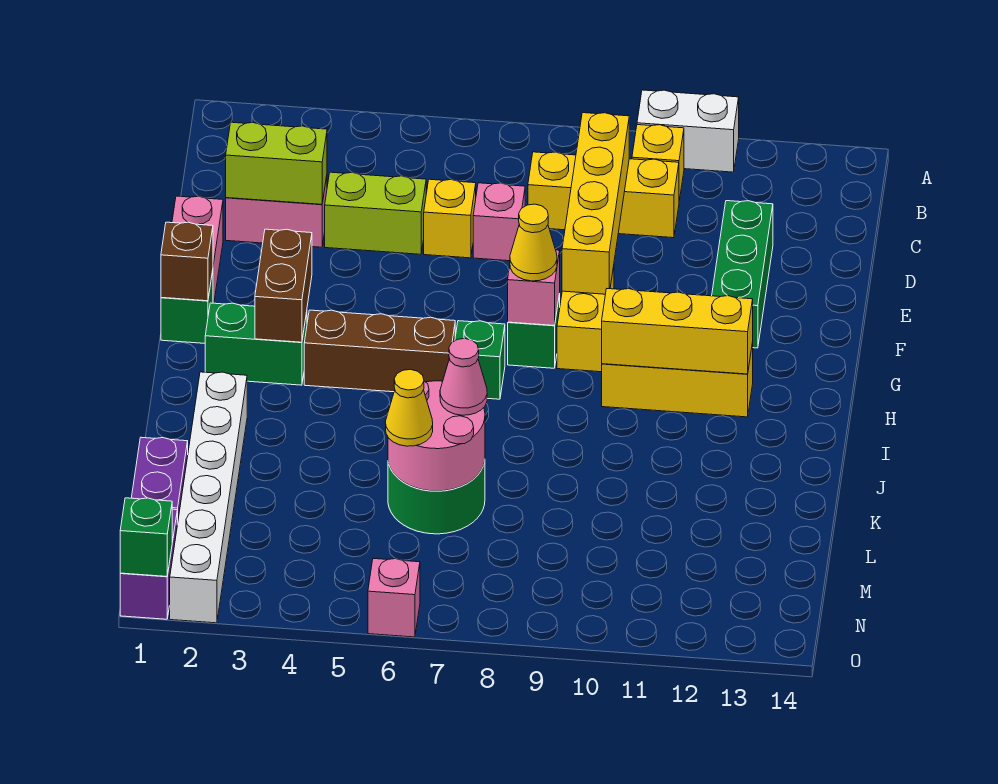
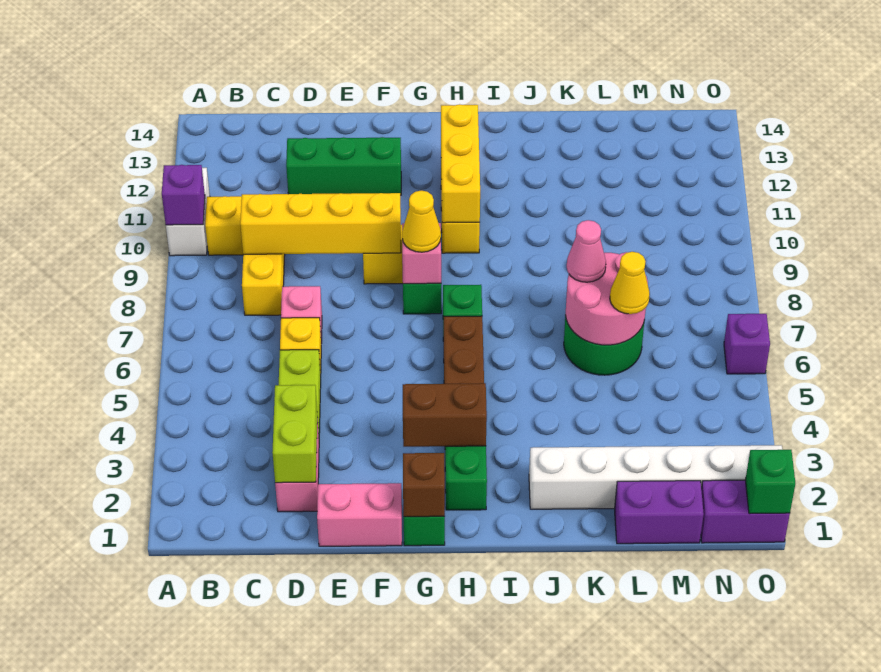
none -> purple brick A10 level 2
pink brick O6 level 1 -> purple brick O6 level 1

